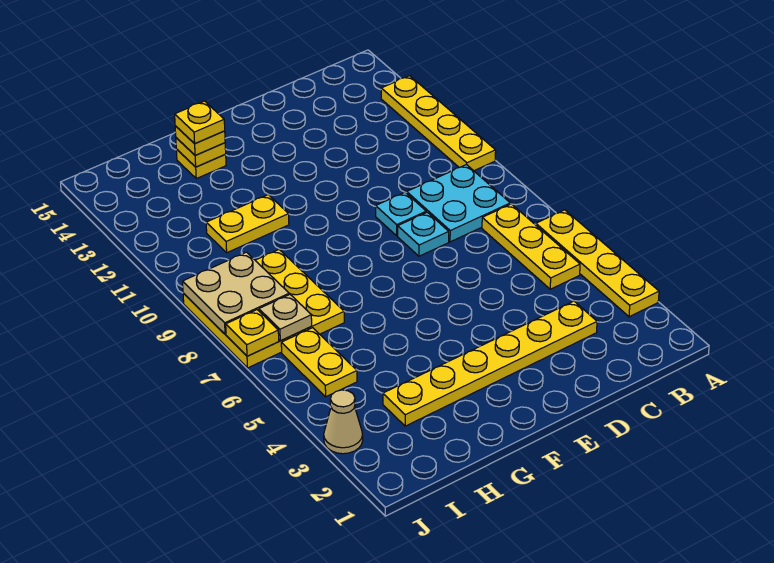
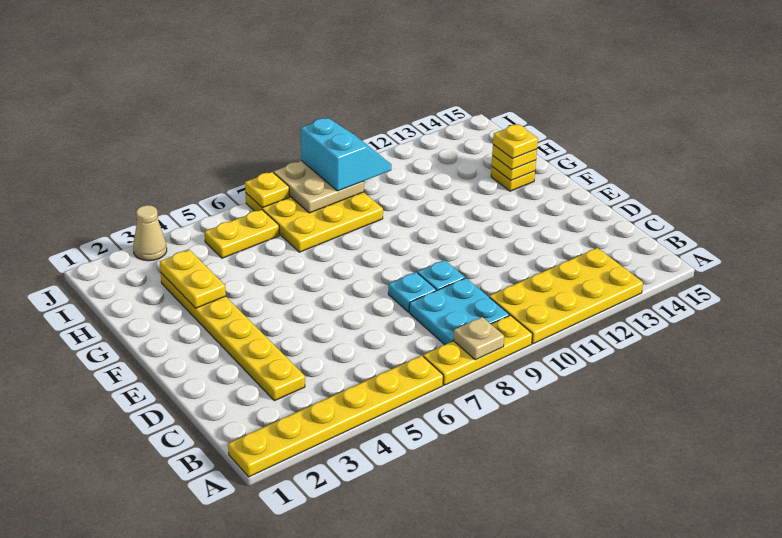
yellow plate A3:A6 level 1 -> yellow plate A1:A6 level 1
yellow plate A10:A13 level 1 -> yellow plate A10:B13 level 1
yellow plate B5:B7 level 1 -> yellow plate A7:A9 level 1
yellow plate G11:H11 level 1 -> yellow plate G3:H3 level 2
tan plate I7 level 2 -> tan plate A8 level 2
none -> cyan slope I9:J10 level 3 top 9

